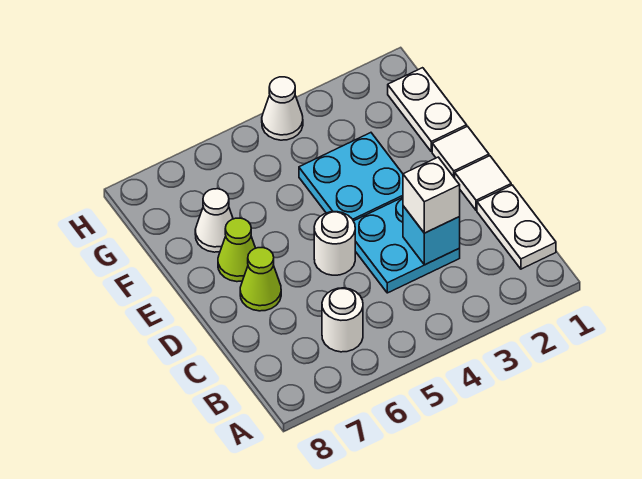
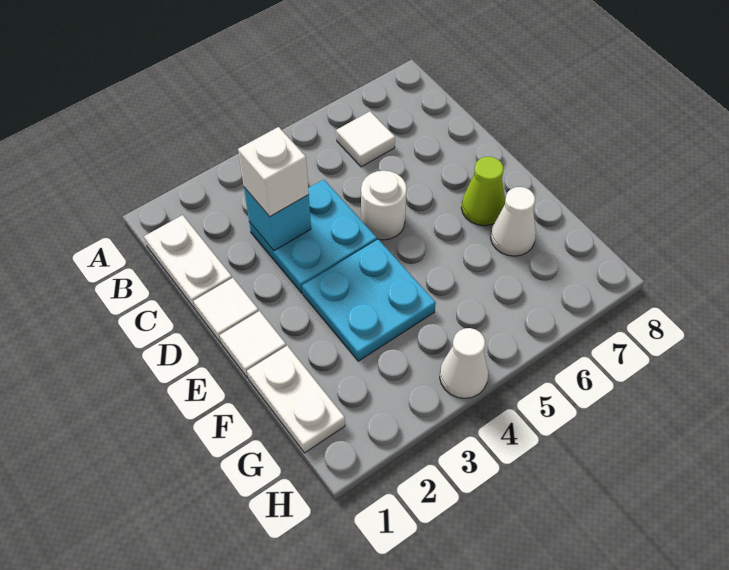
white round brick B6 level 1 -> white tile B6 level 1
lime cone D7 level 1 -> none

